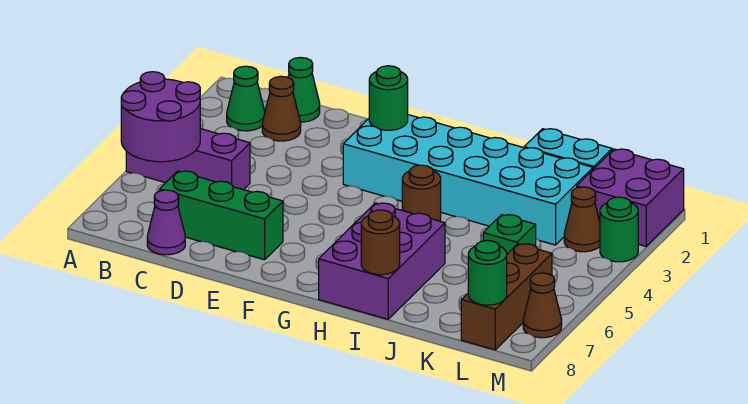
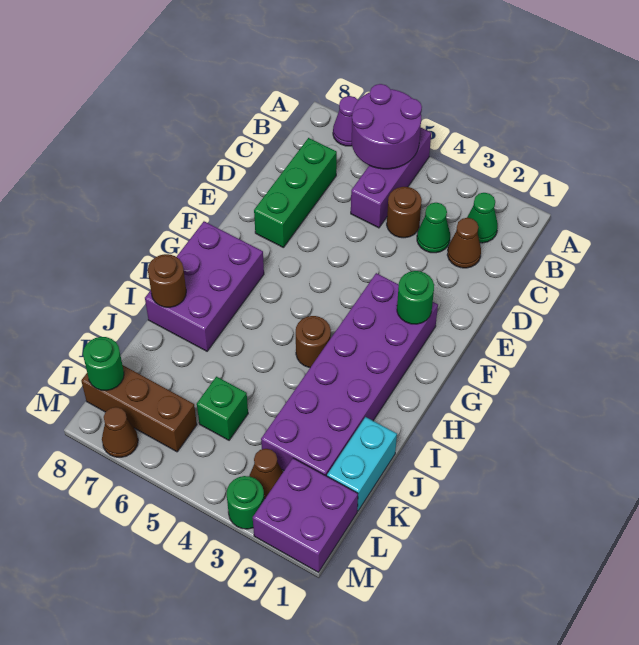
green cone C1 level 1 -> green cone C3 level 1
none -> brown round brick C4 level 1
purple cone C8 level 1 -> purple cone A7 level 1
cyan brick F2:K3 level 1 -> purple brick F2:K3 level 1
purple brick H6:I8 level 1 -> purple brick G7:I8 level 1

